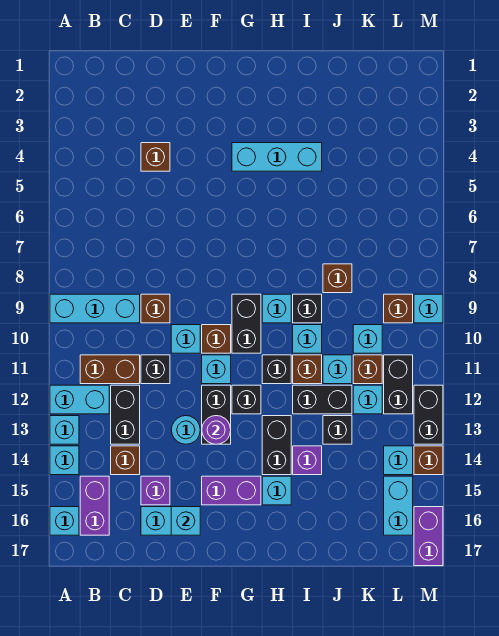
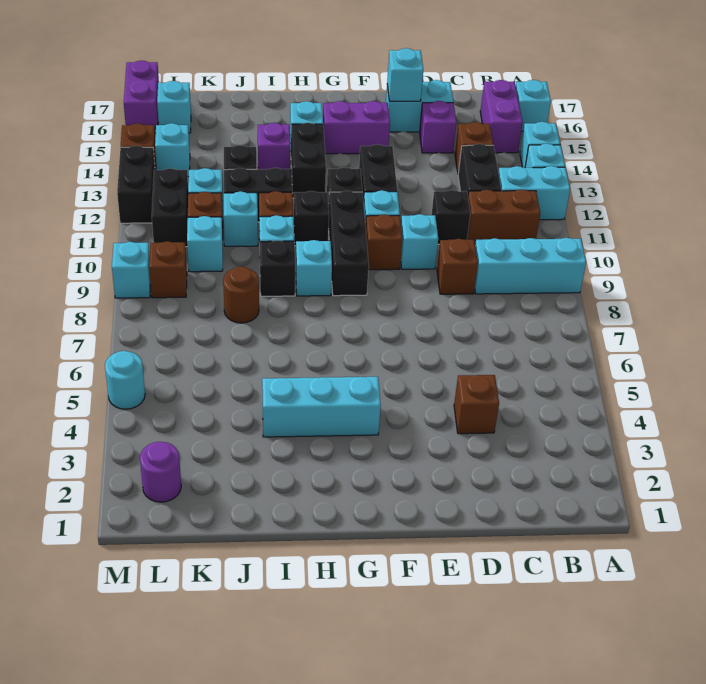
cyan round brick E13 level 1 -> cyan round brick M5 level 1
purple round brick F13 level 2 -> purple round brick L2 level 1
black brick G9:G10 level 1 -> black brick G9:G11 level 1
brown brick J8 level 1 -> brown round brick J8 level 1
cyan brick L15:L16 level 1 -> cyan brick L16 level 1

